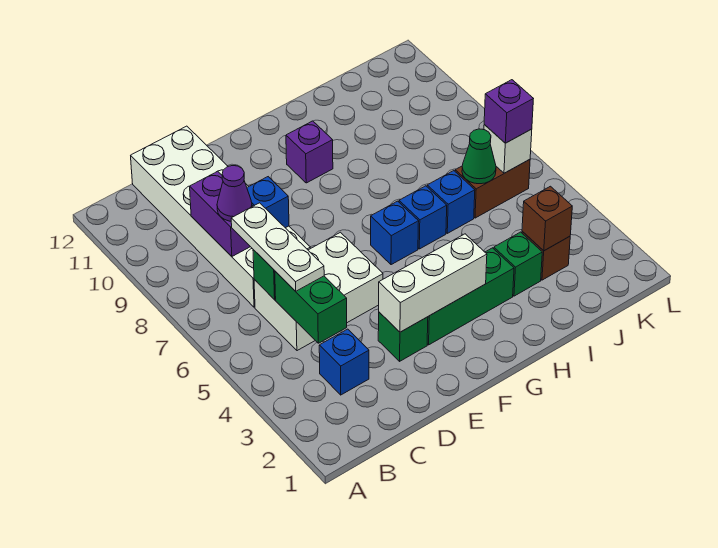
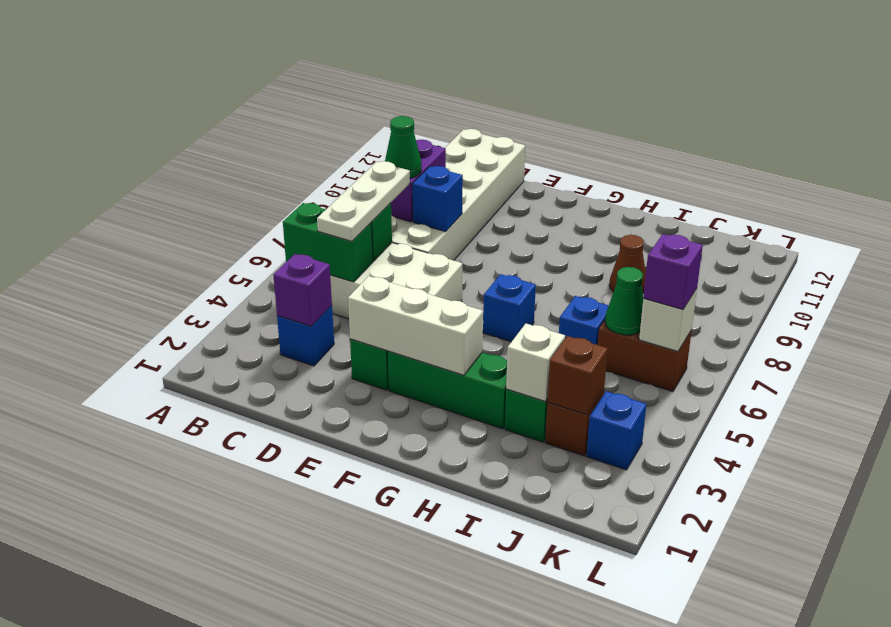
green brick C4:C5 level 2 -> green brick B5:C5 level 2
purple cone C8 level 3 -> green cone C8 level 3
purple brick G10 level 1 -> purple brick C3 level 2
blue brick H6 level 1 -> blue brick K3 level 1
none -> white brick I3 level 2
none -> brown cone I9 level 1

